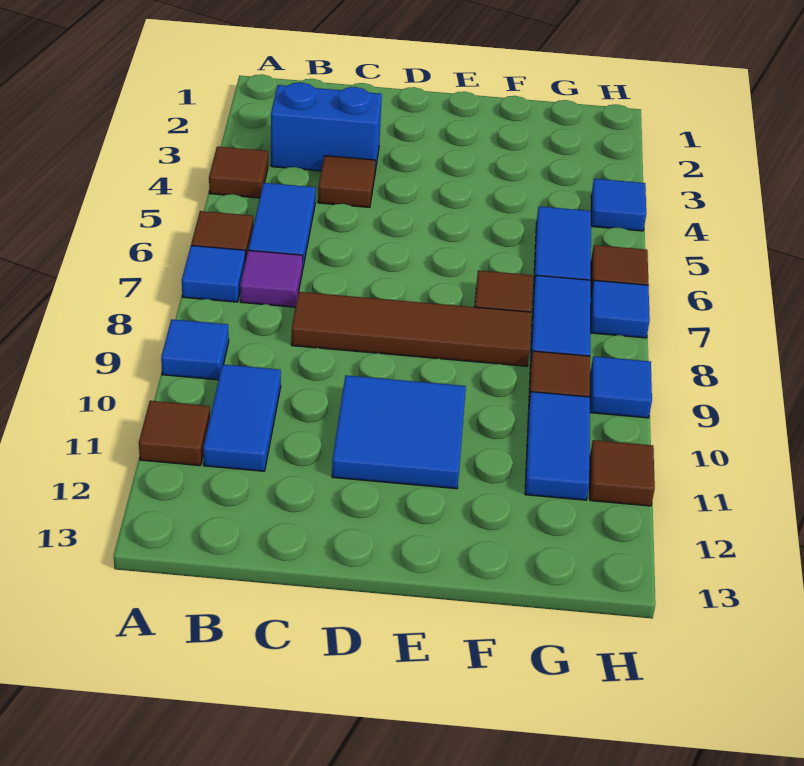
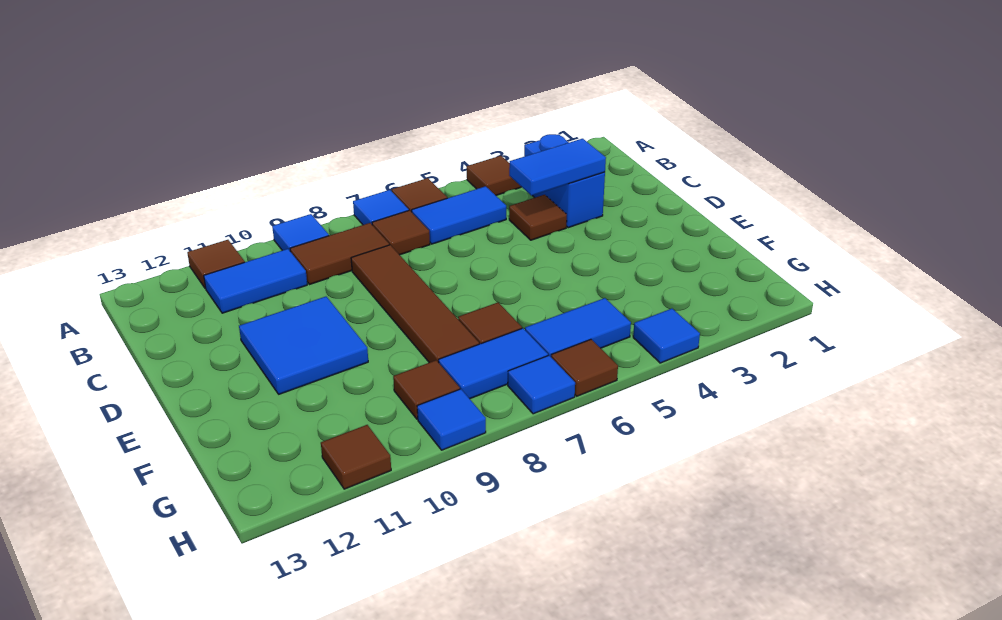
purple tile B7 level 1 -> brown tile B7 level 1
none -> brown tile B8:B9 level 1
blue tile G10:G11 level 1 -> blue tile C3:C4 level 2

